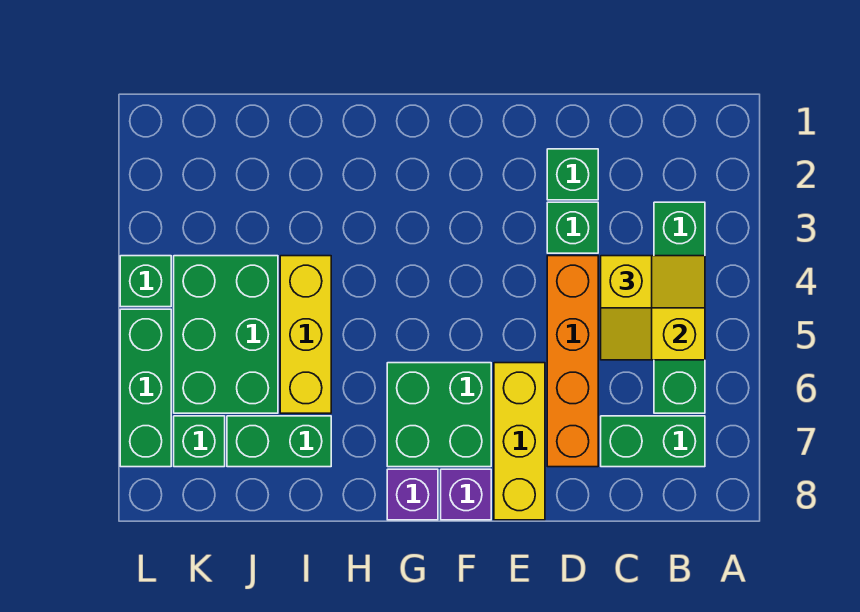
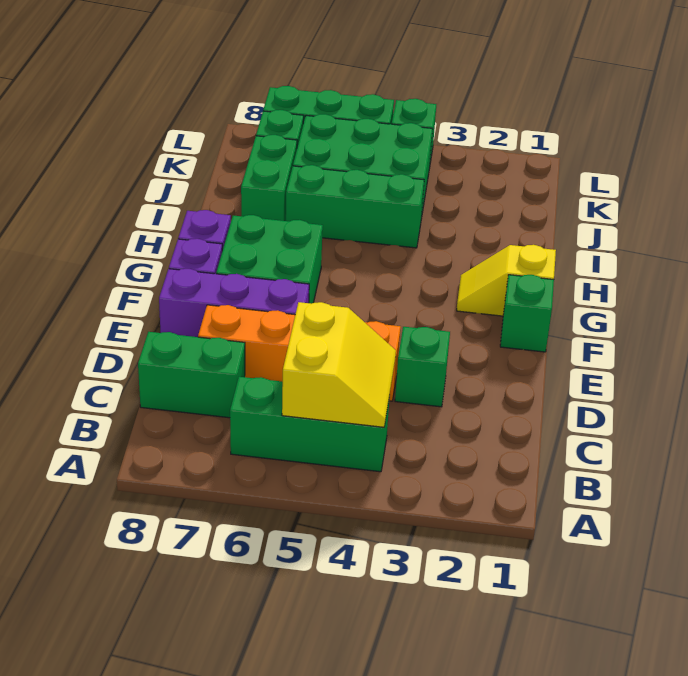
green brick B3:B6 level 1 -> green brick B4:B6 level 1
green brick B7:C7 level 1 -> green brick C7:C8 level 1
yellow slope C4:C5 level 3 top 4 -> yellow slope G1:G2 level 1 top 1
green brick D2 level 1 -> green brick F1 level 1
yellow brick E6:E8 level 1 -> purple brick E6:E8 level 1
yellow brick I4:I6 level 1 -> green brick I4:I6 level 1

